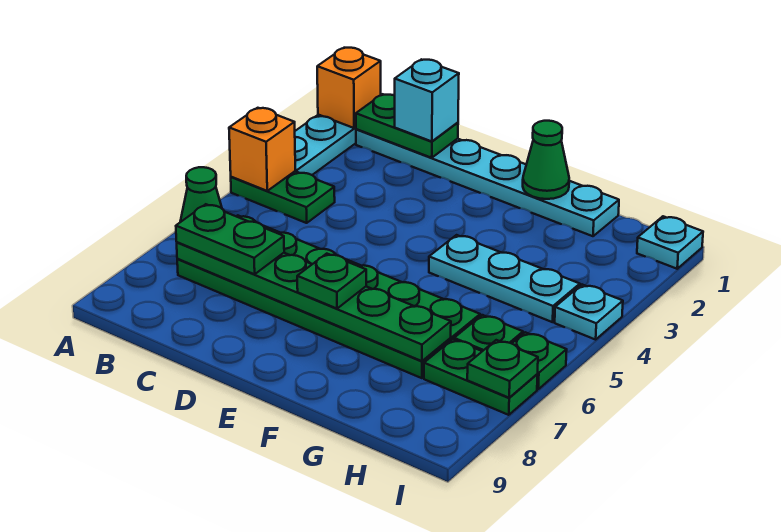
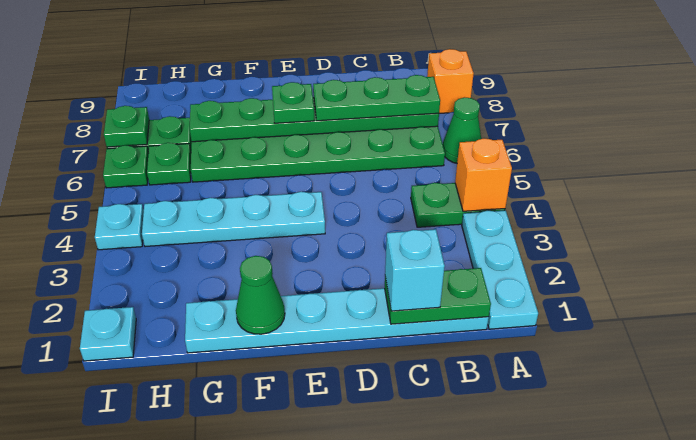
orange brick A1 level 2 -> orange brick A8 level 1
green plate B7:C7 level 3 -> green plate B7:D7 level 3
cyan plate F4:H4 level 1 -> cyan plate E4:H4 level 1

